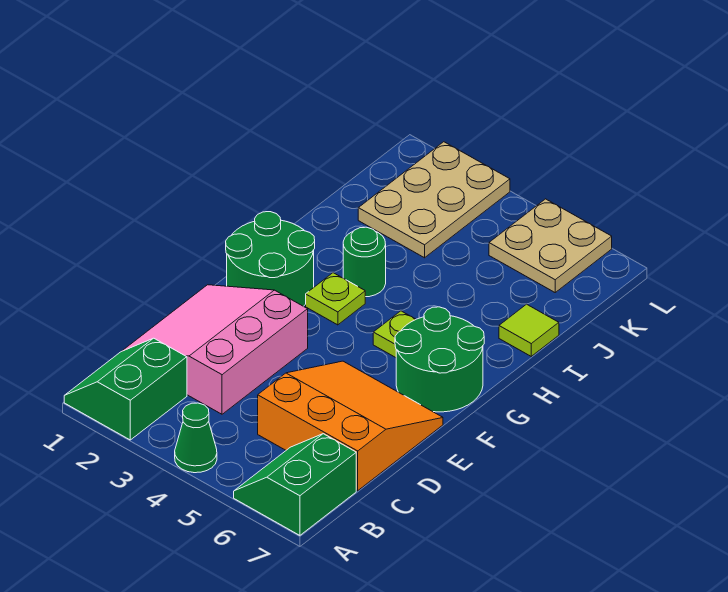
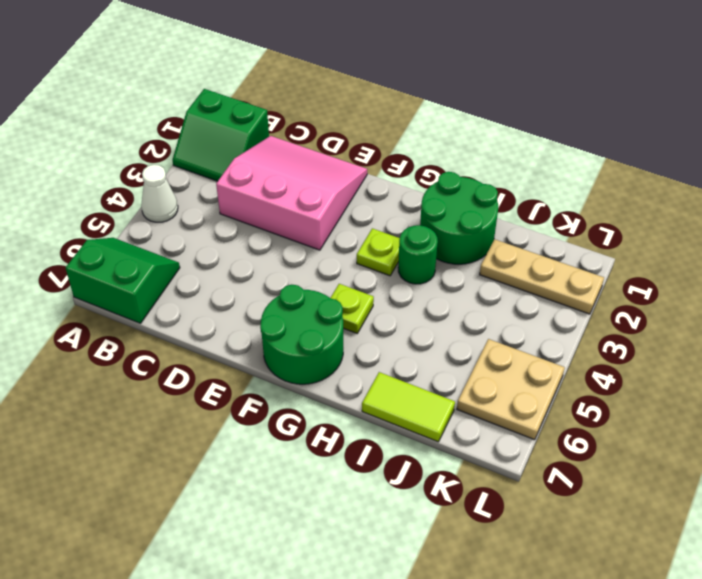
green slope A1:B2 level 1 top 2 -> green slope A1:B2 level 1 top 1
green cone A4 level 1 -> white cone A4 level 1
orange slope C5:E7 level 1 top C -> none
green round brick F1:G2 level 1 -> green round brick H1:I2 level 1
lime tile I7 level 1 -> lime tile I7:J7 level 1
tan plate J2:L3 level 1 -> tan plate J2:L2 level 1

